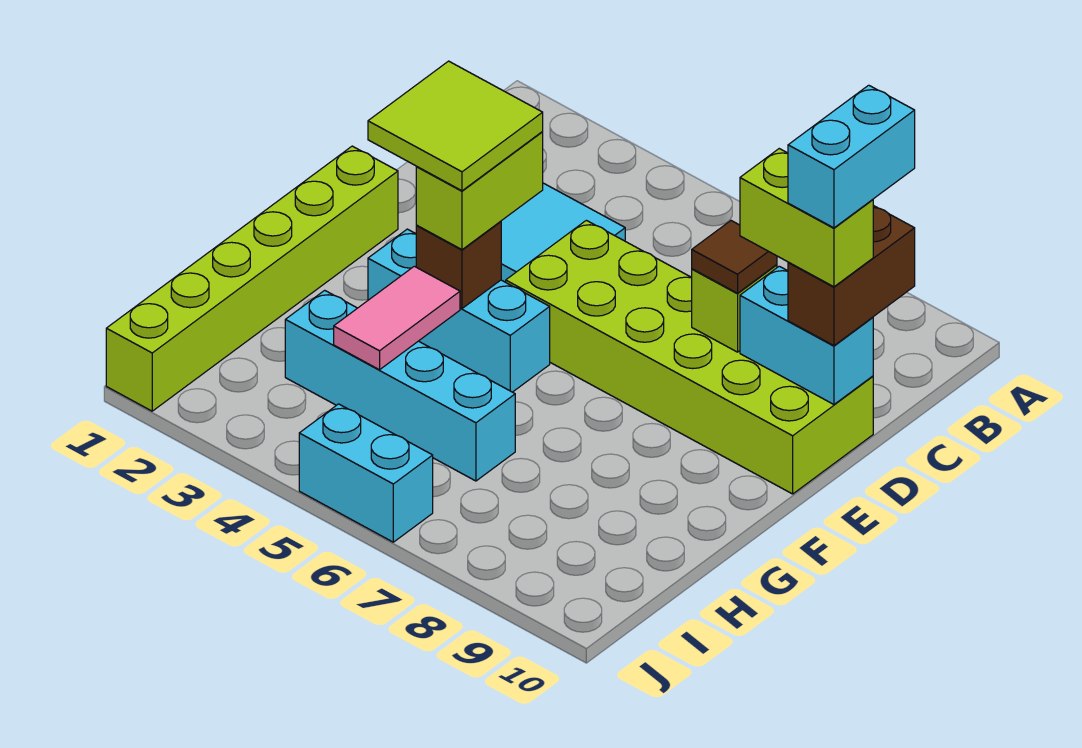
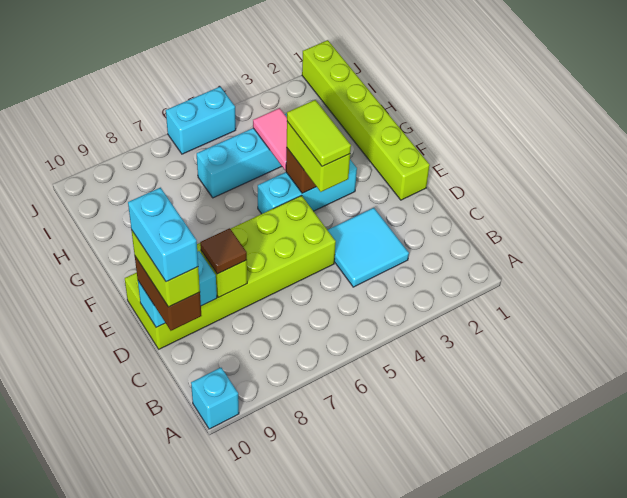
none -> cyan brick A10 level 1
lime brick D9:D10 level 4 -> lime brick C10:D10 level 4
lime tile E3:F4 level 4 -> lime tile E4:F4 level 4

